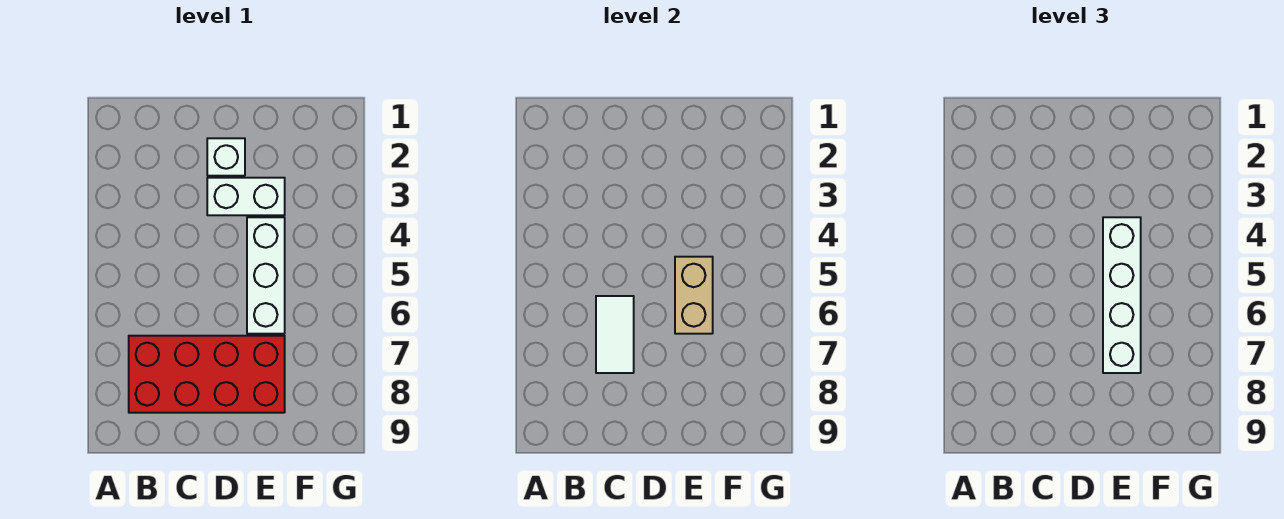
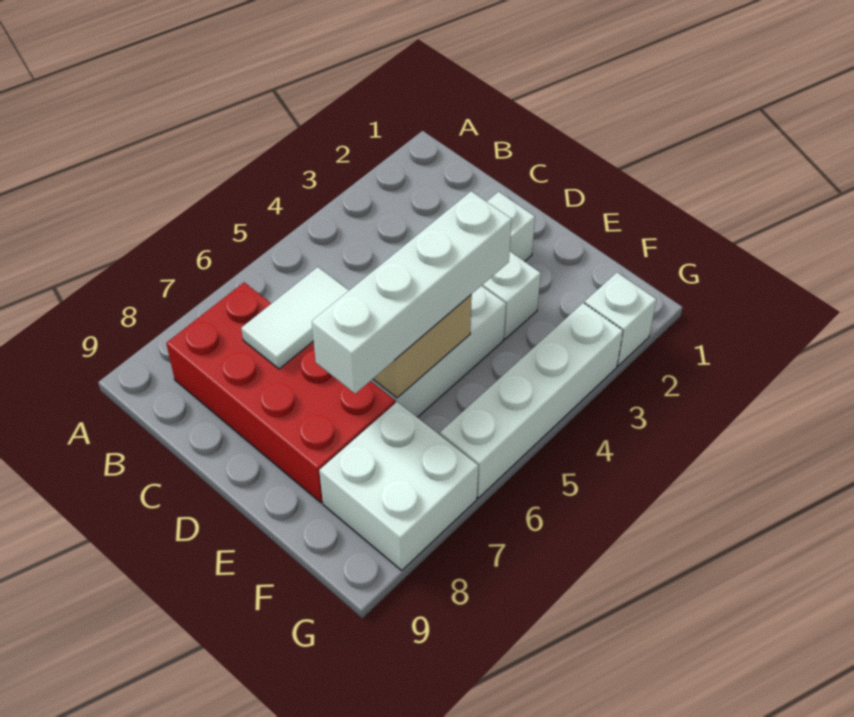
none -> white brick F7:G8 level 1
none -> white brick G2 level 1
none -> white brick G3:G6 level 1

